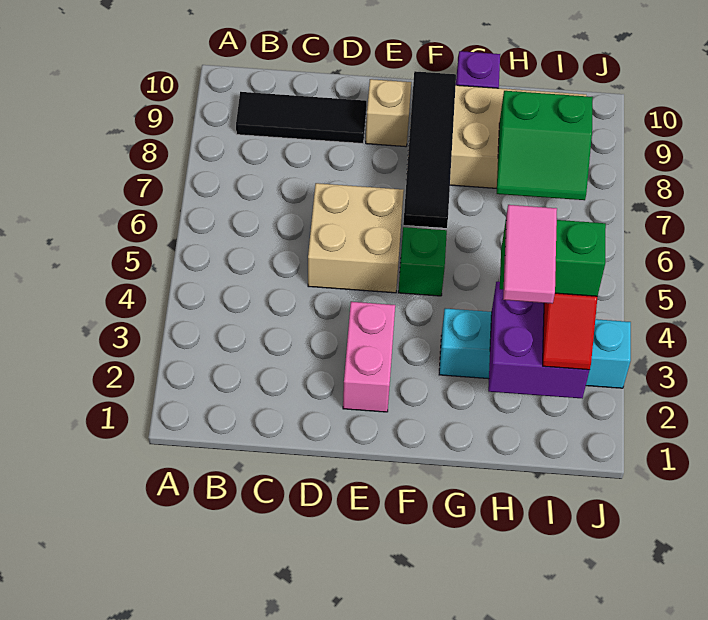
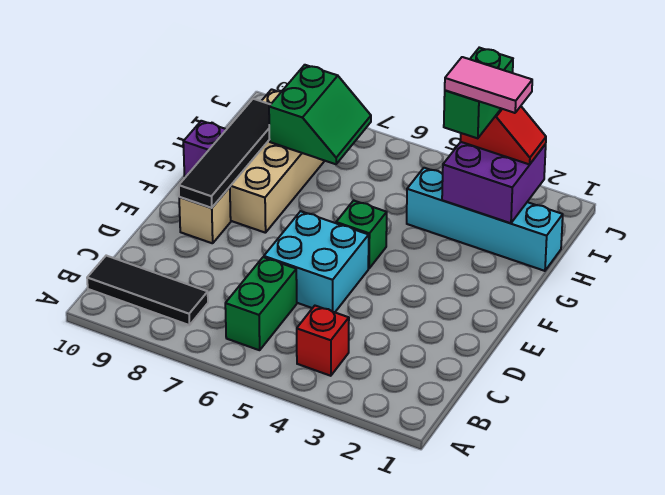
none -> red brick B4 level 1
none -> green brick B6:C6 level 1
black tile B9:D9 level 1 -> black tile B8:B10 level 1
tan brick D5:E6 level 1 -> cyan brick D5:E6 level 1
pink brick E2:E3 level 1 -> none
black tile F6:F9 level 2 -> black tile E9:H9 level 2
cyan brick G3:J3 level 1 -> cyan brick H1:H4 level 1

